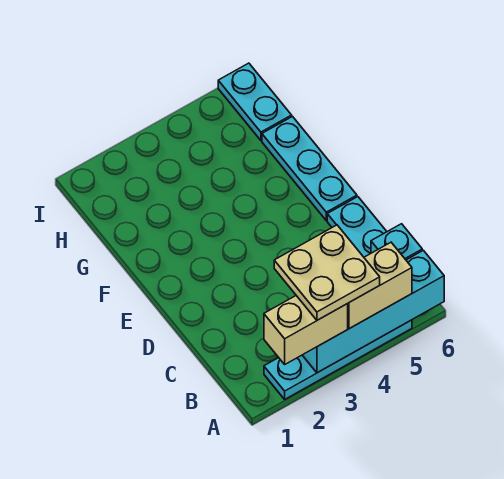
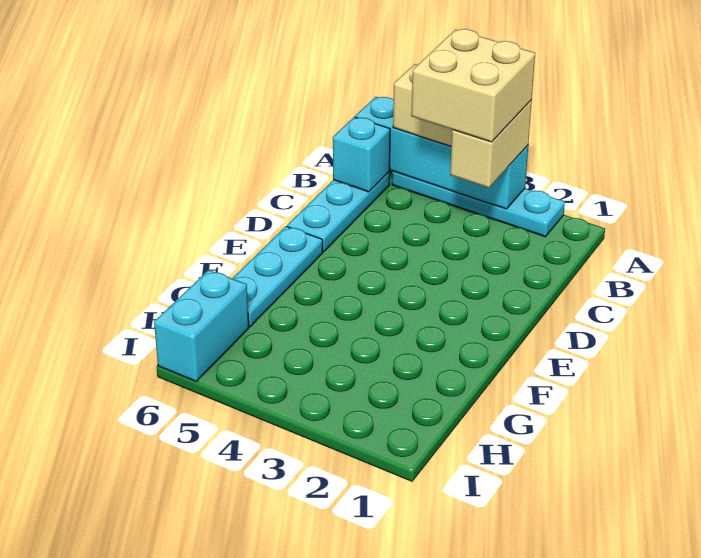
tan brick A2:A3 level 3 -> tan brick A3:B3 level 3
tan plate A3:B4 level 4 -> tan brick A3:B4 level 4
cyan plate H6:I6 level 1 -> cyan brick H6:I6 level 1

